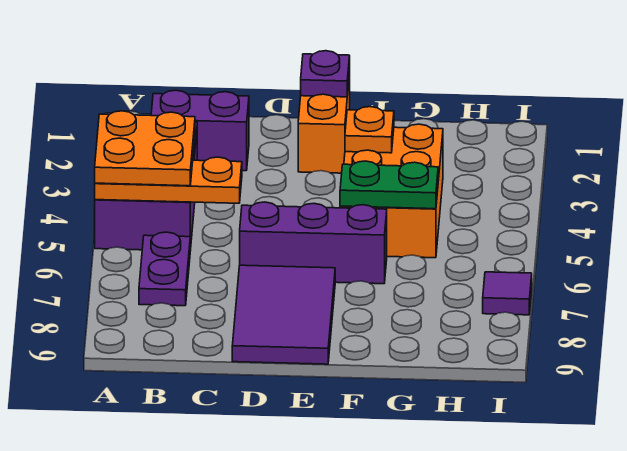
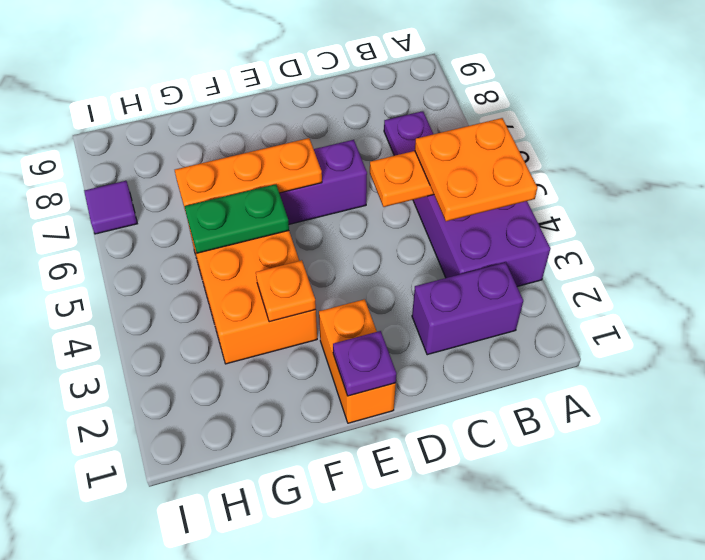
purple tile D7:E9 level 1 -> none
none -> orange plate E6:G6 level 2

